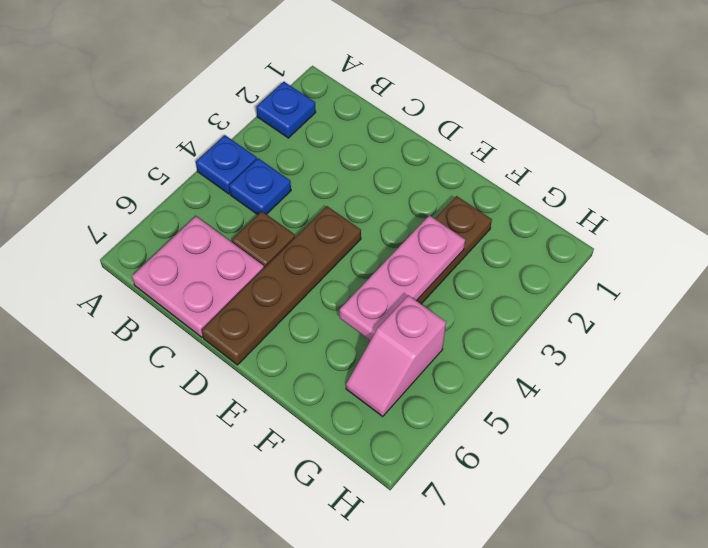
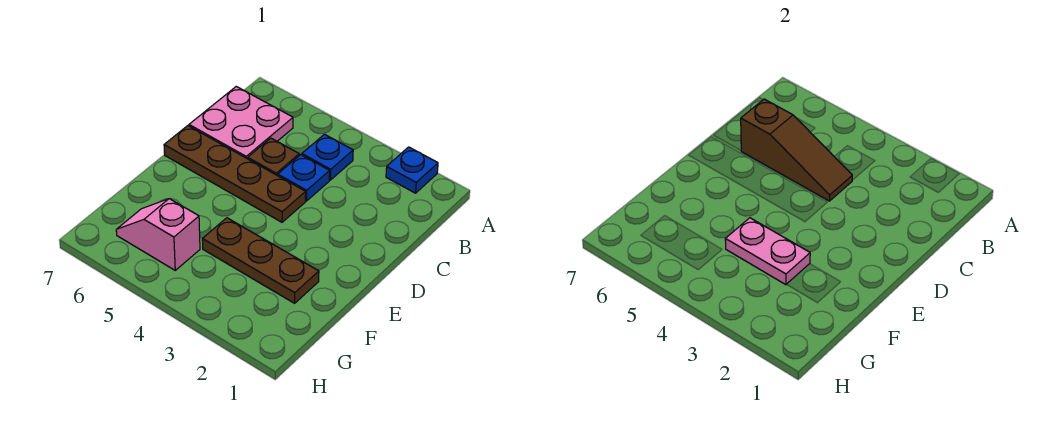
blue plate A4 level 1 -> blue plate C4 level 1
none -> brown slope C4:C6 level 2 top 6
pink plate F3:F5 level 2 -> pink plate F3:F4 level 2

